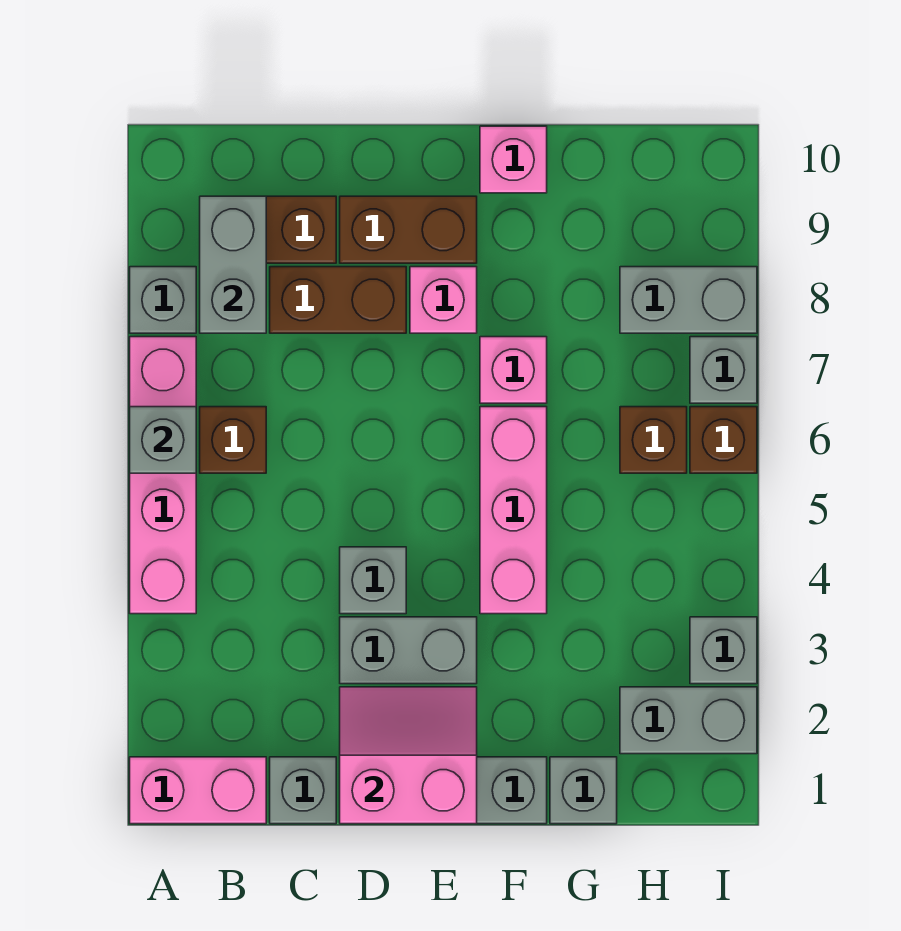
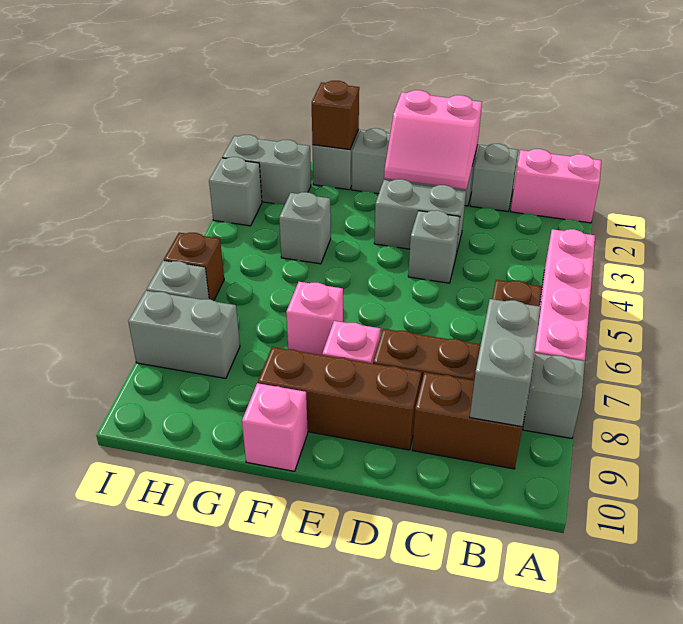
grey brick A6 level 2 -> grey brick G4 level 1
brown brick D9:E9 level 1 -> brown brick D9:F9 level 1
pink brick F4:F6 level 1 -> none
brown brick H6 level 1 -> brown brick G1 level 2

